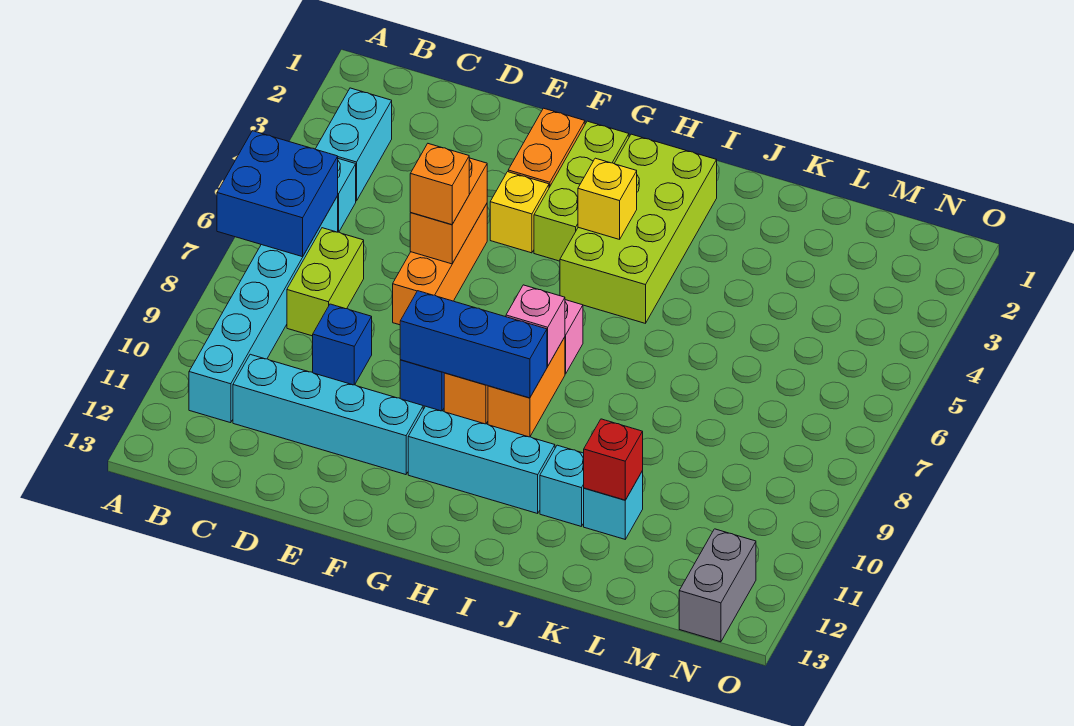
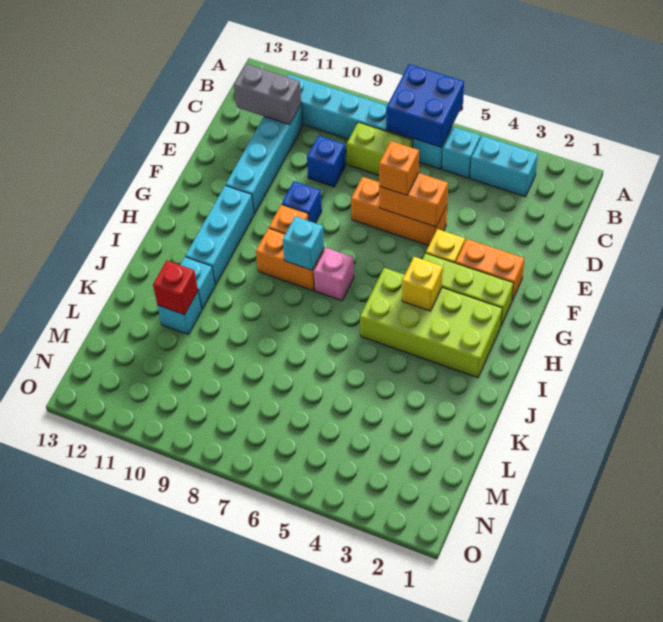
blue brick F9:H9 level 2 -> none
pink brick H8 level 2 -> cyan brick H8 level 2
grey brick N12:N13 level 1 -> grey brick C11:C12 level 2

